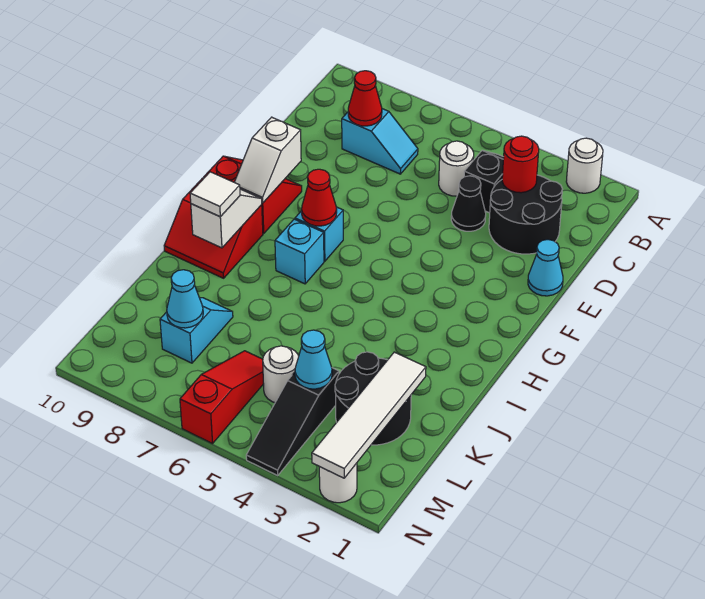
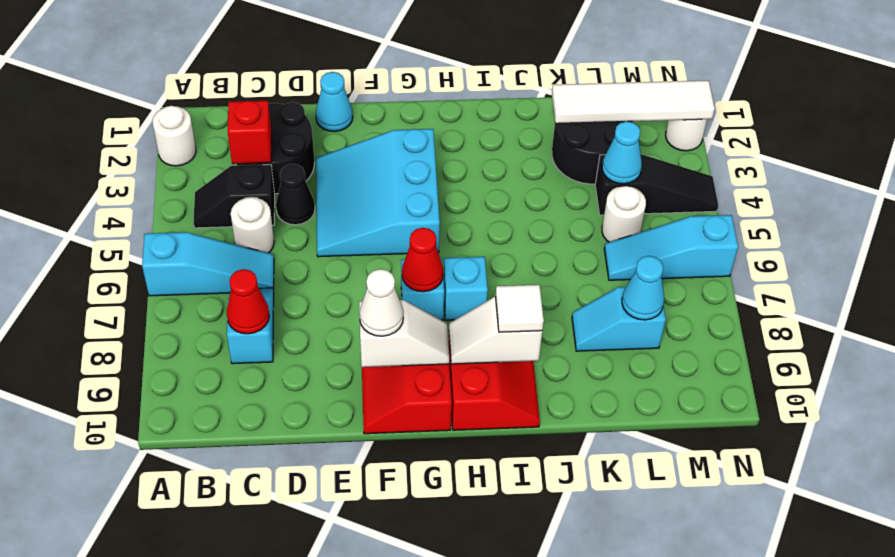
none -> cyan slope A6:C6 level 1 top A
red round brick C3 level 2 -> red brick C3 level 2
none -> cyan slope E3:G5 level 1 top G
none -> white cone F9 level 3
red slope L6:N6 level 1 top N -> cyan slope L6:N6 level 1 top N

